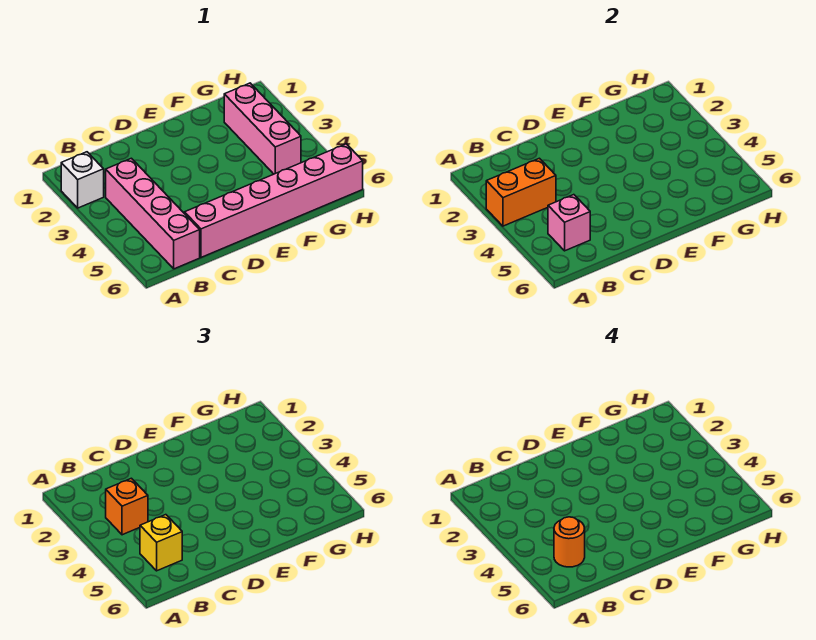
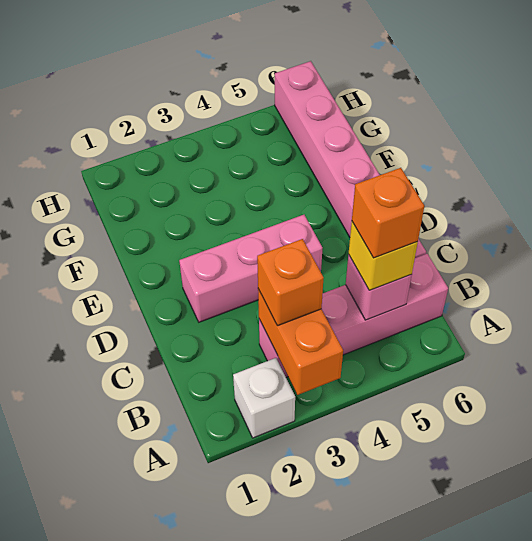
orange round brick B5 level 4 -> orange brick B5 level 4
pink brick G2:G4 level 1 -> pink brick D2:D4 level 1

